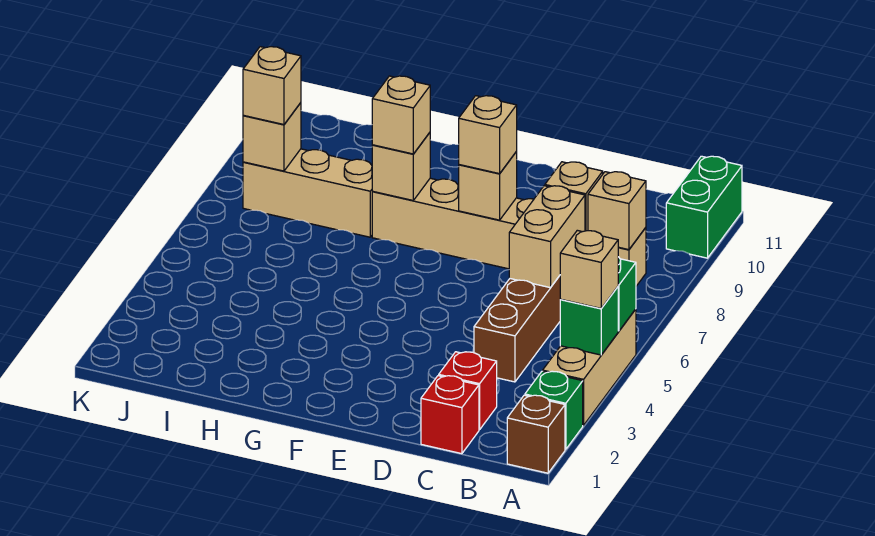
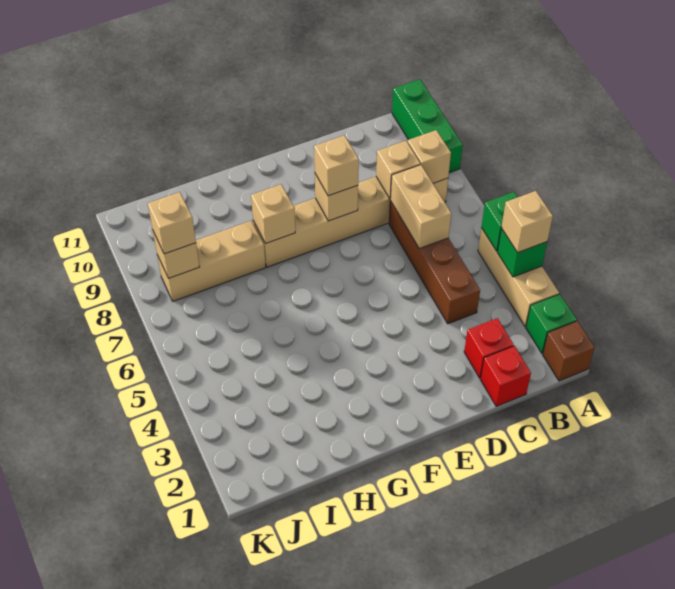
green brick A10:A11 level 1 -> green brick A9:A11 level 1
tan brick G8 level 3 -> none

